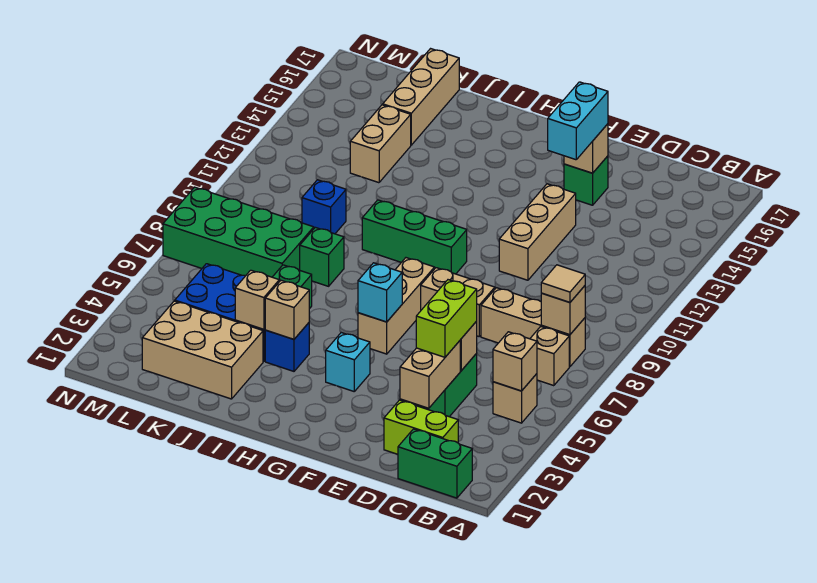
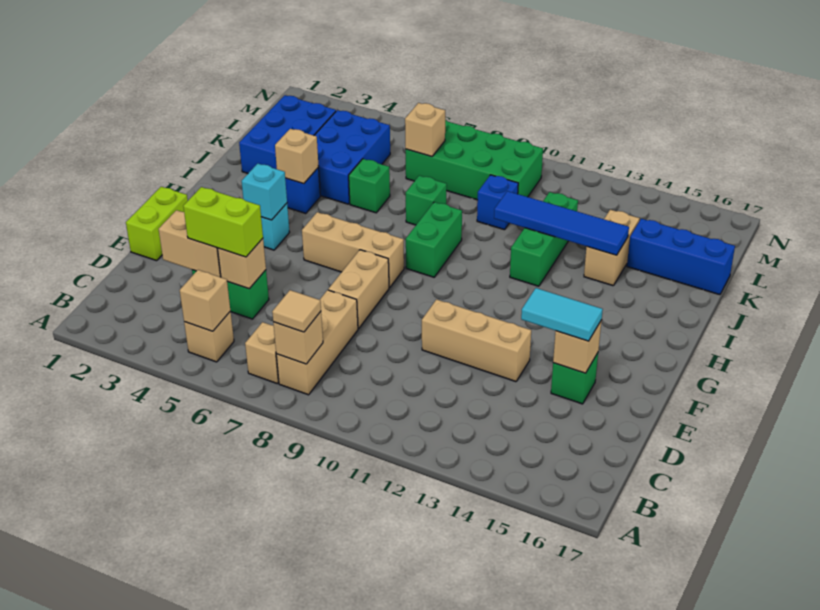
green brick B1:C1 level 1 -> green brick H9:I9 level 1
lime brick C2:D2 level 1 -> lime brick E1:F1 level 1
cyan brick E14:E15 level 3 -> cyan tile E14:E15 level 3
cyan brick G6 level 2 -> cyan brick G4 level 2
green brick G10:I10 level 1 -> green brick I12:K12 level 1
tan brick J2:L3 level 1 -> blue brick J2:L3 level 1
tan brick J4 level 2 -> tan brick L7 level 2
none -> blue tile J11:J14 level 2
green brick K7:N8 level 1 -> green brick L7:M10 level 1
tan brick K13:K14 level 1 -> tan brick J14:K14 level 1
tan brick K15:K17 level 1 -> blue brick K15:K17 level 1

